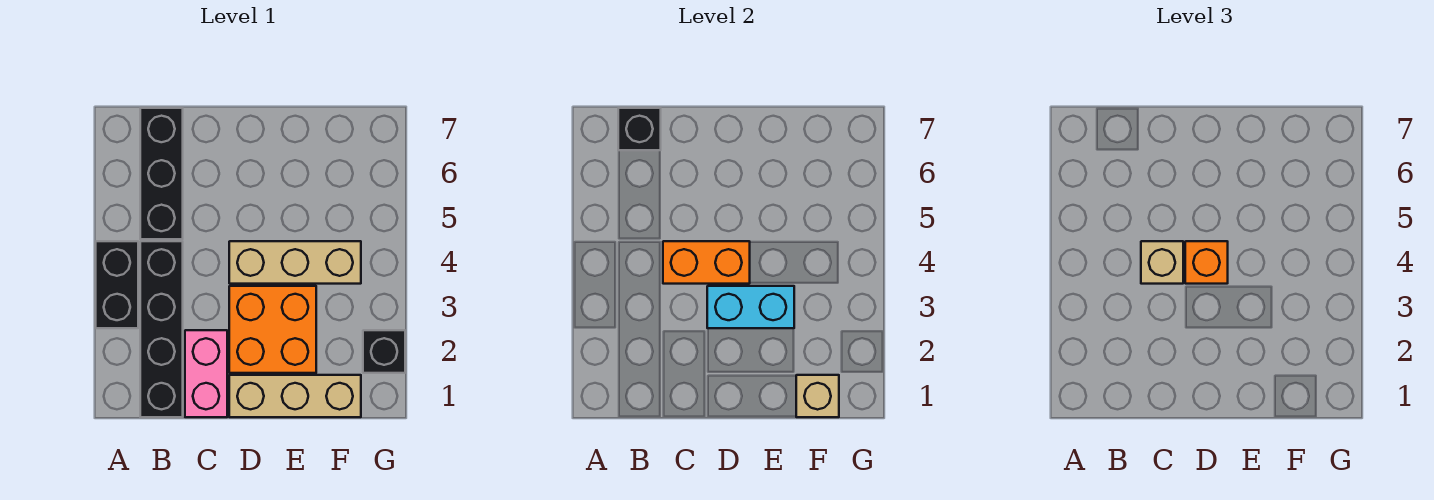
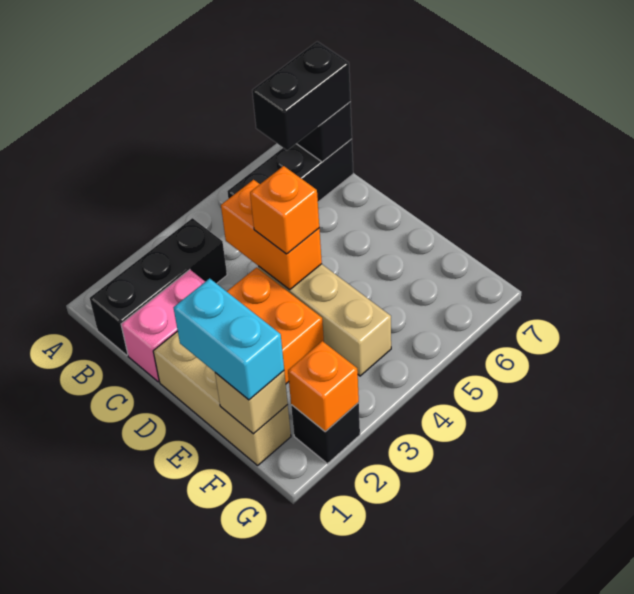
black brick A3:A4 level 1 -> black brick B6:B7 level 3
black brick B1:B4 level 1 -> black brick B1:B3 level 1
tan brick C4 level 3 -> none
cyan brick D3:E3 level 2 -> cyan brick E1:F1 level 3
none -> orange brick G2 level 2

